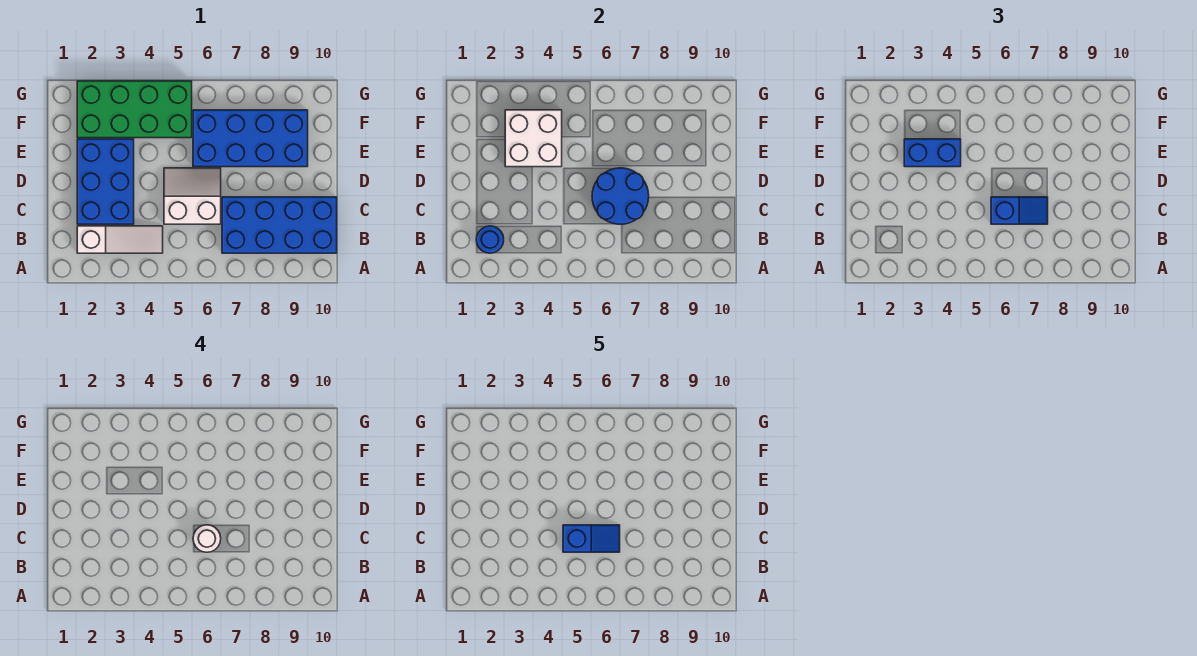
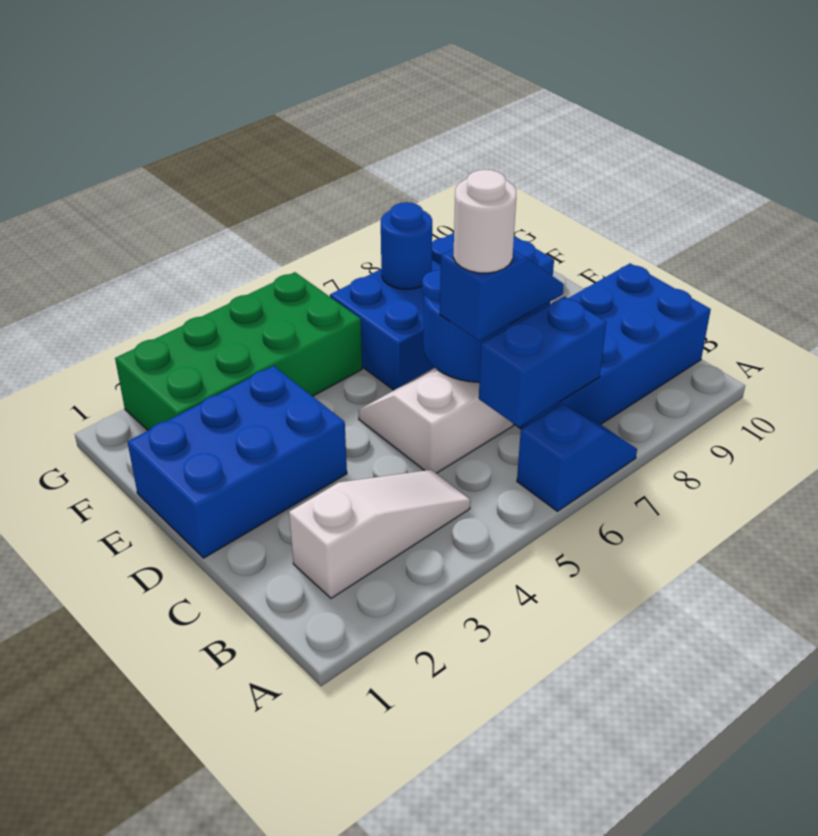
blue round brick B2 level 2 -> blue round brick F7 level 2
blue brick C2:E3 level 1 -> blue brick D1:E3 level 1
blue slope C5:C6 level 5 top 5 -> blue slope A6:A7 level 1 top 6
white brick E3:F4 level 2 -> none
blue brick E3:E4 level 3 -> blue brick B6:B7 level 2

